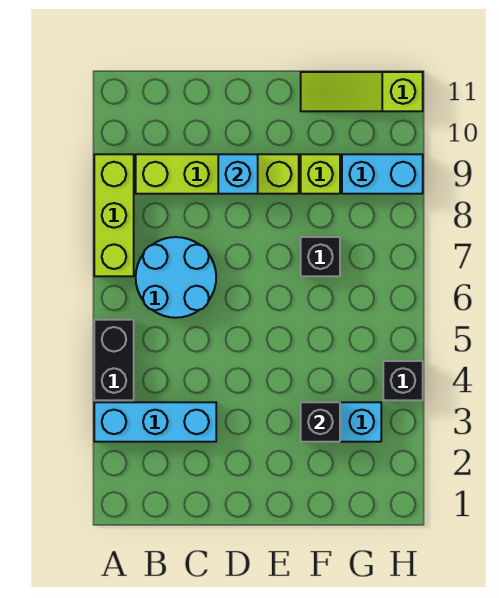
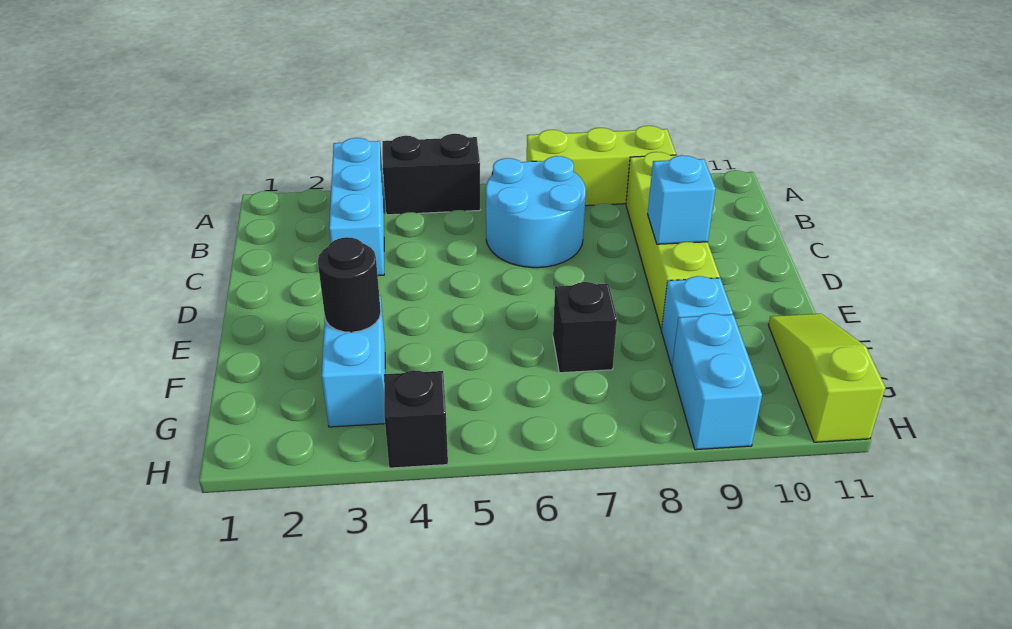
black brick F3 level 2 -> black round brick F3 level 2
lime brick F9 level 1 -> cyan brick F9 level 1

